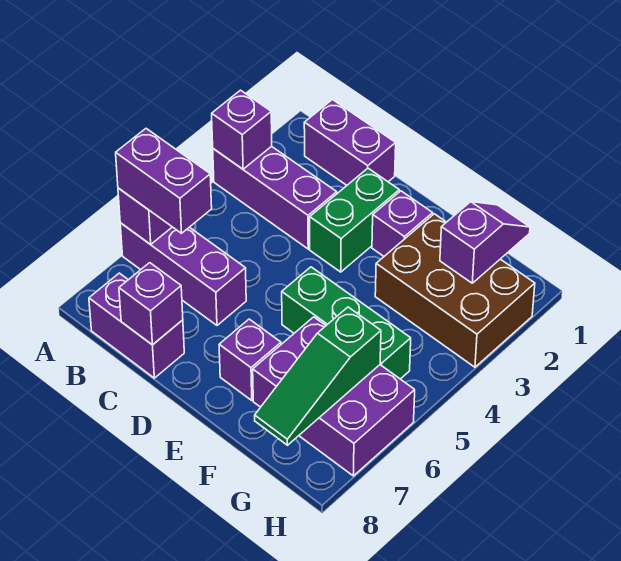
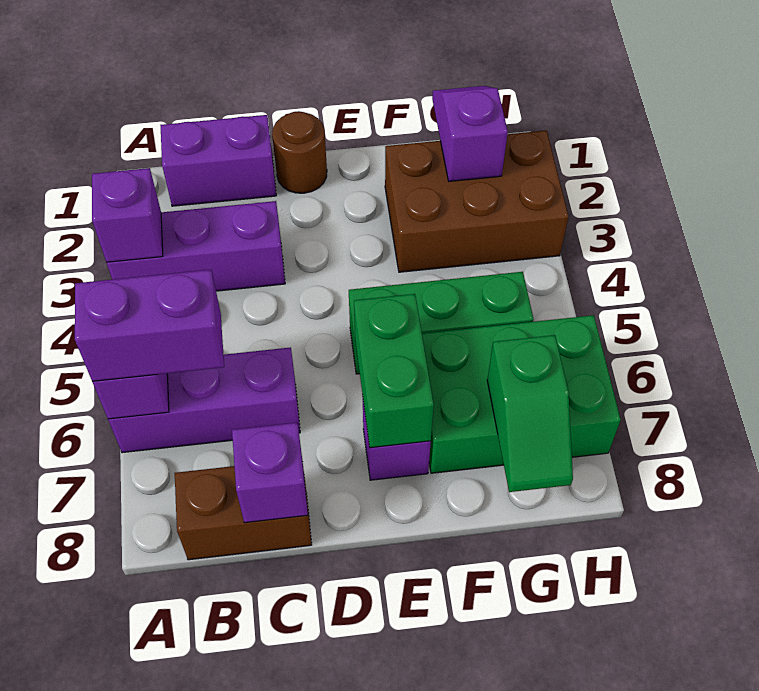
purple brick B8:C8 level 1 -> brown brick B8:C8 level 1
none -> brown round brick D1 level 1
green brick D2:D3 level 1 -> green brick E6:E7 level 2
purple brick E2 level 1 -> none
purple brick F6:H7 level 1 -> green brick F6:H7 level 1
green slope G6:G8 level 2 top 6 -> green slope G7:G8 level 2 top 7

